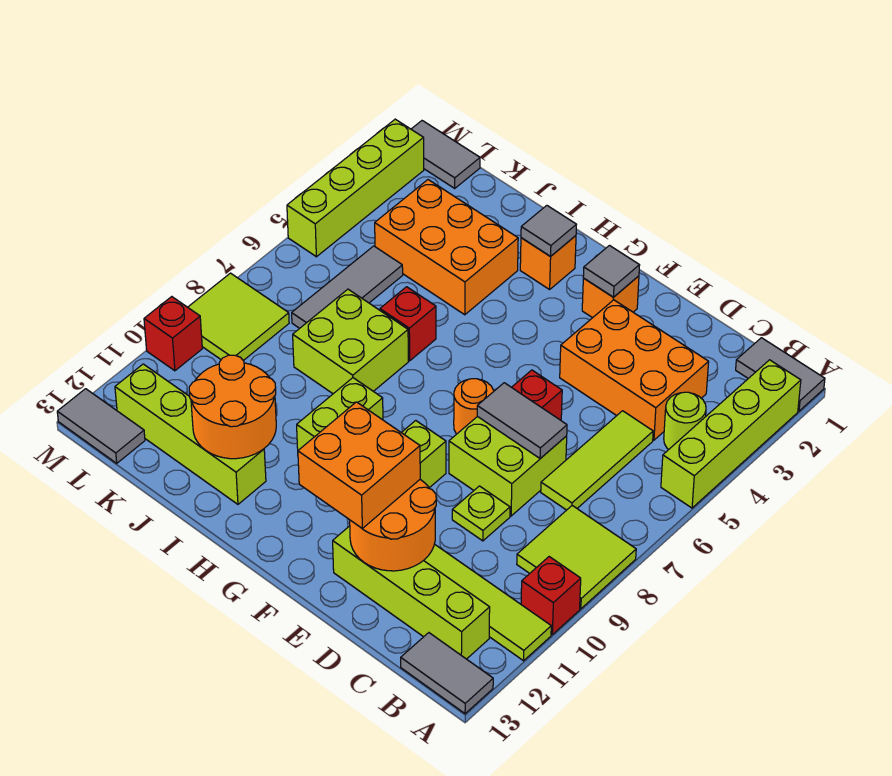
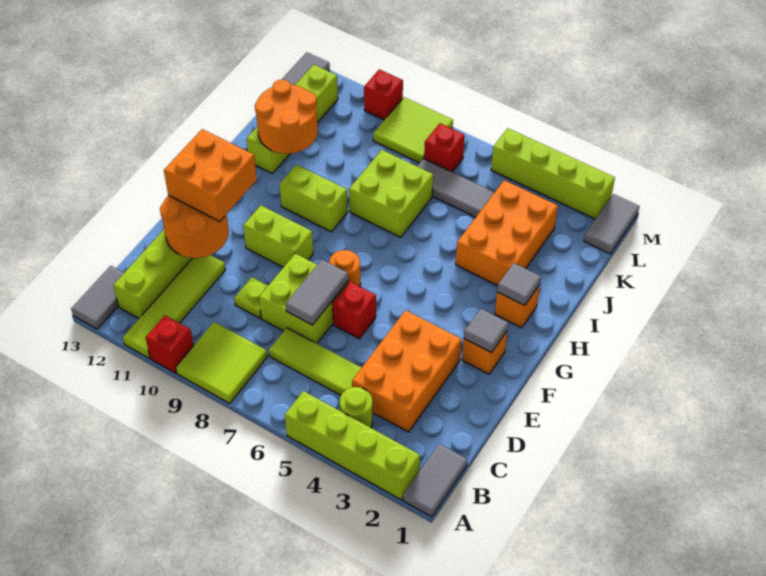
red brick I6 level 1 -> red brick L7 level 1

